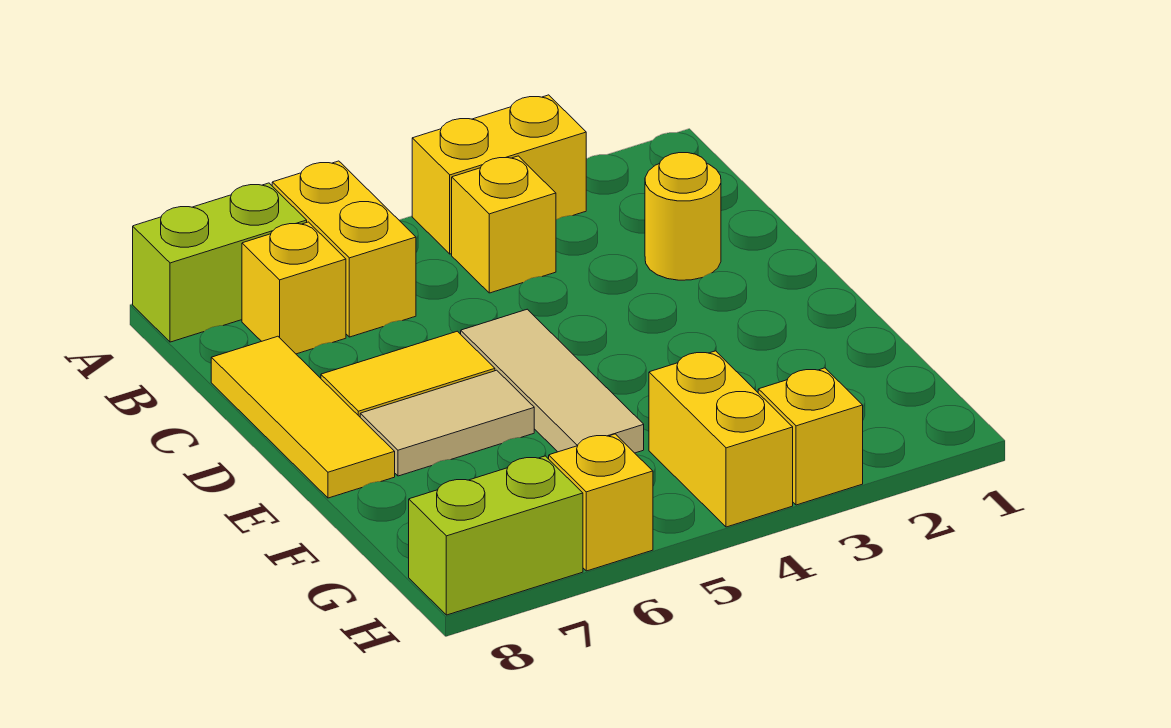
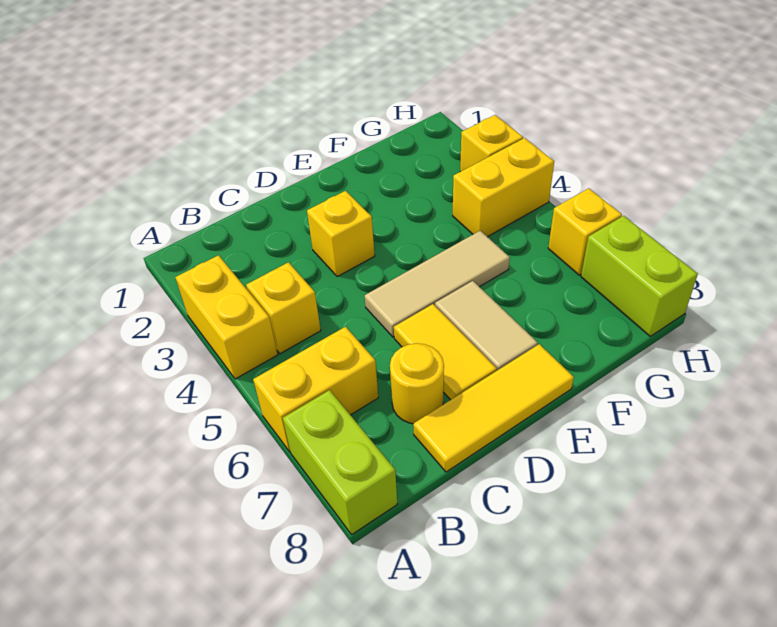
yellow brick B7 level 1 -> yellow brick D3 level 1
yellow round brick C2 level 1 -> yellow round brick C7 level 1

